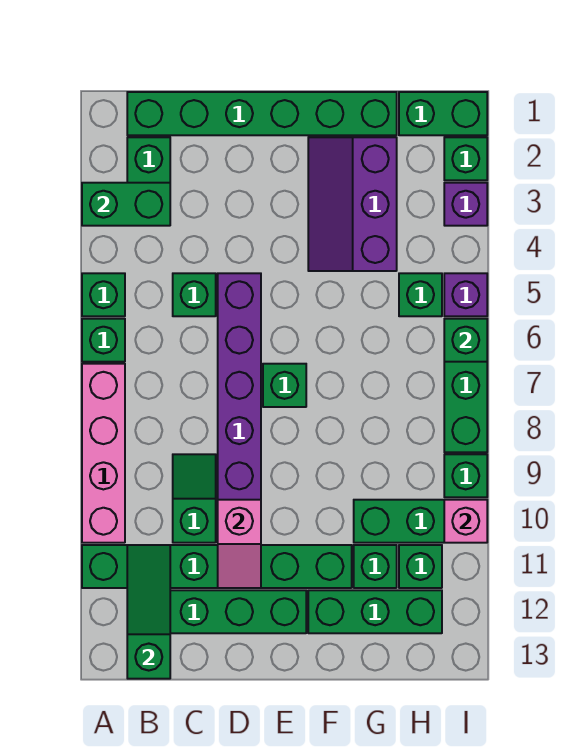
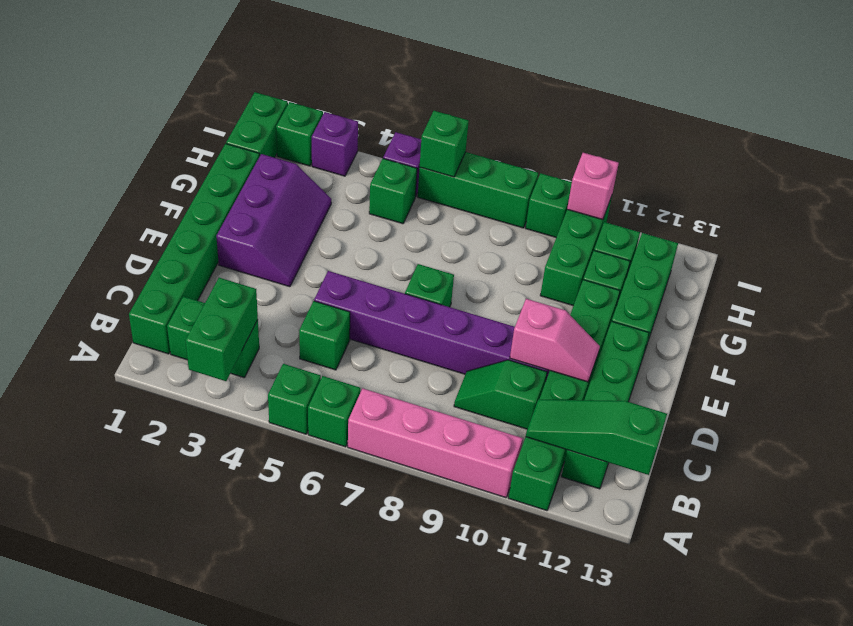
purple slope F2:G4 level 1 top G -> purple slope E2:G3 level 1 top 2

